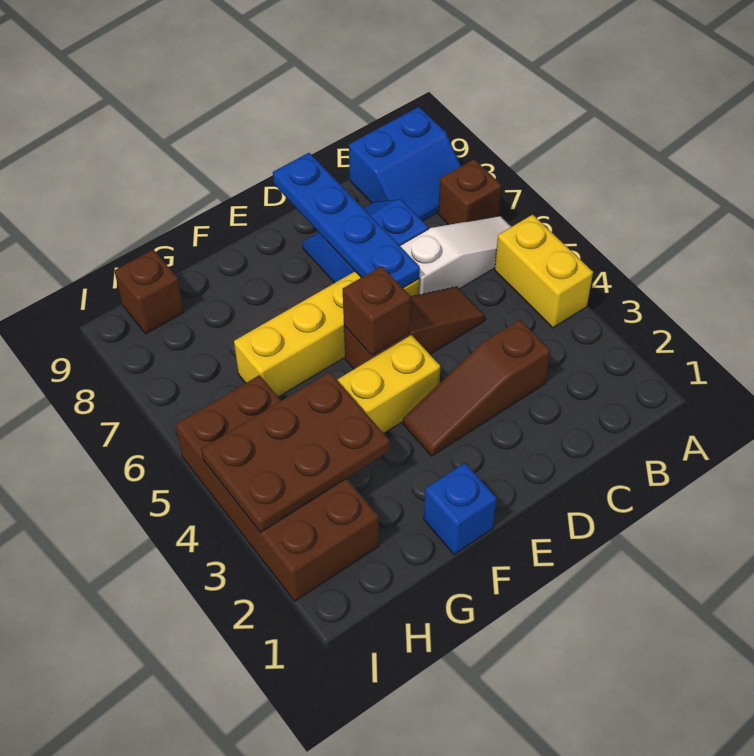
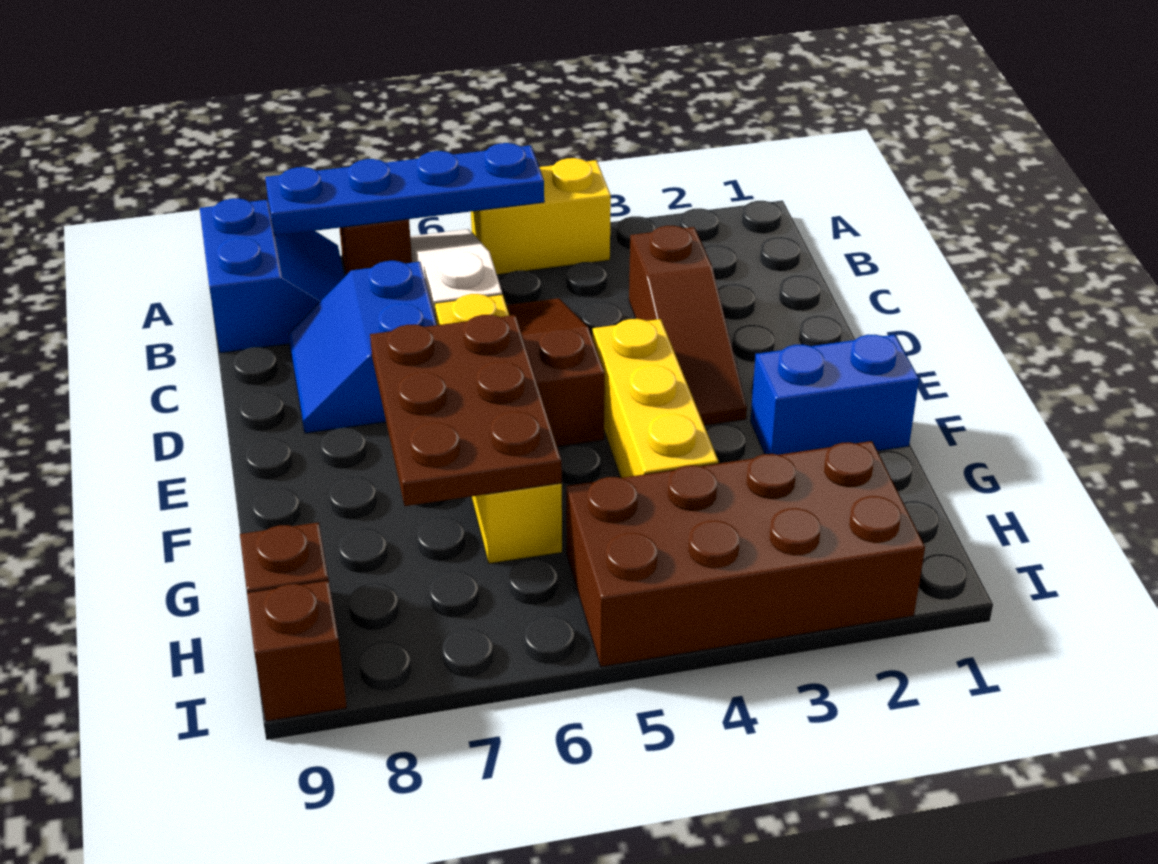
blue plate D6:D9 level 2 -> blue plate A5:A8 level 2
brown brick E5 level 2 -> brown brick I9 level 1
blue brick F1 level 1 -> blue brick F1:F2 level 1
brown plate G3:I4 level 2 -> brown plate E6:G7 level 2

